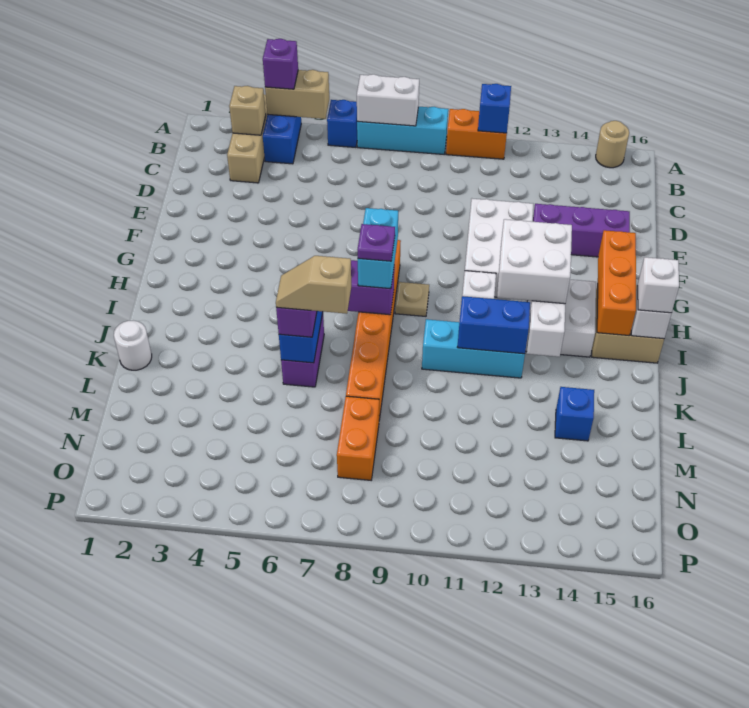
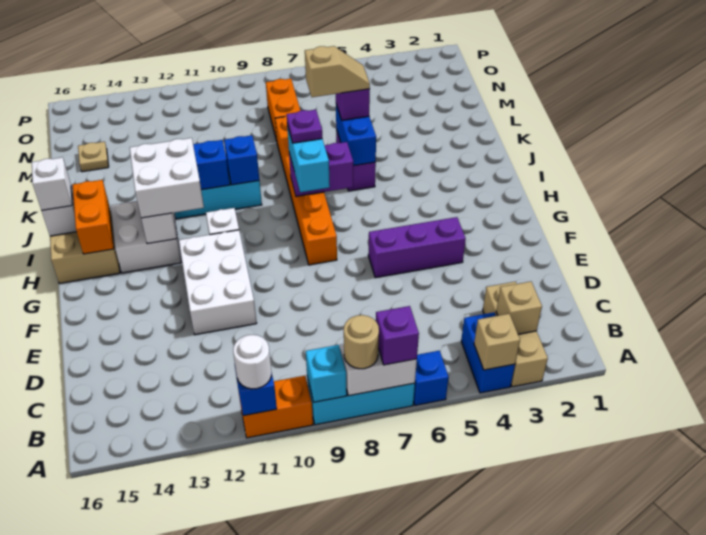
tan brick A4:A5 level 2 -> tan brick A4 level 2
purple brick A4 level 3 -> purple brick A7 level 3
none -> cyan brick A9 level 2
tan round brick A15 level 1 -> tan round brick A8 level 3
purple brick E13:E15 level 1 -> purple brick F4:F6 level 1
orange brick G15:I15 level 2 -> orange brick H15:I15 level 2
tan plate H9 level 1 -> tan plate M15 level 1
white round brick K1 level 1 -> white round brick A11 level 3
blue brick L14 level 1 -> blue brick J10 level 2

